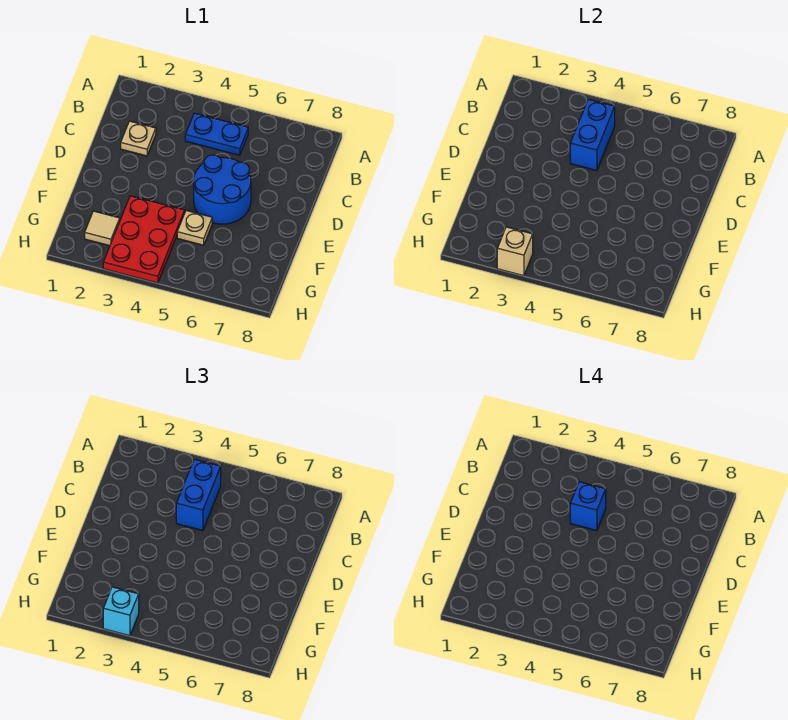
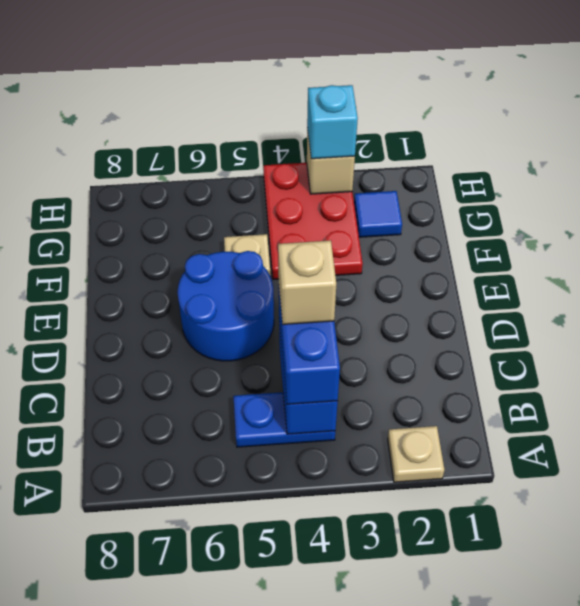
tan plate C2 level 1 -> tan plate A2 level 1
blue brick C4 level 4 -> tan brick C4 level 4
tan tile G2 level 1 -> blue tile G2 level 1

